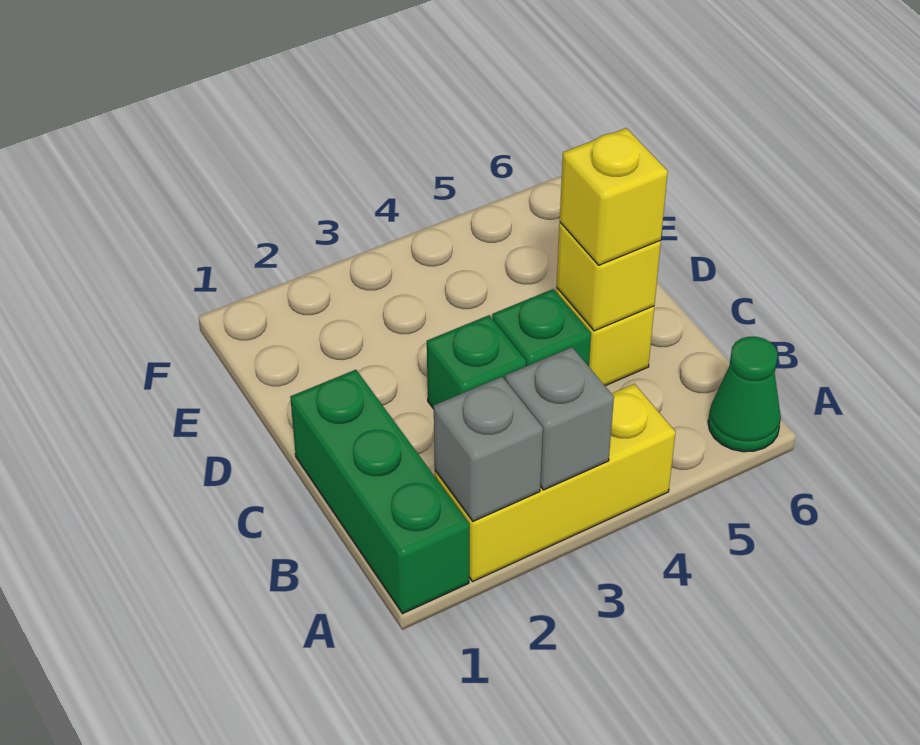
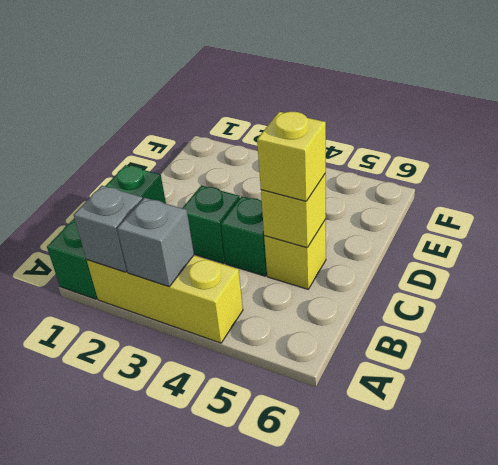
green cone A6 level 1 -> none

